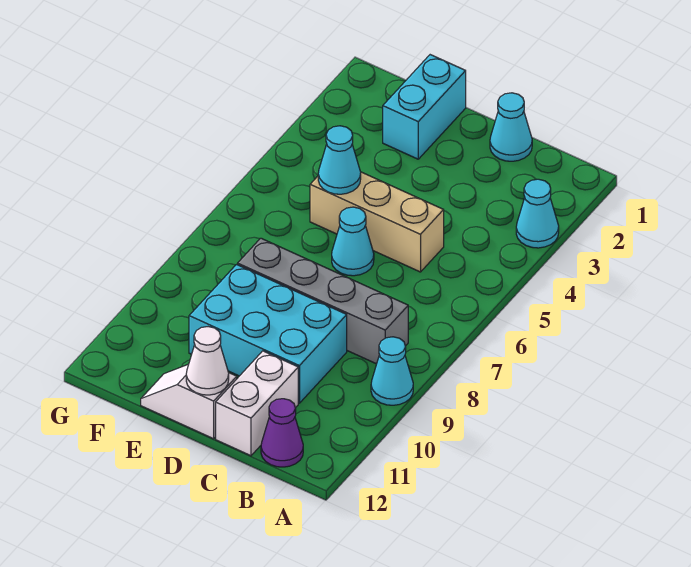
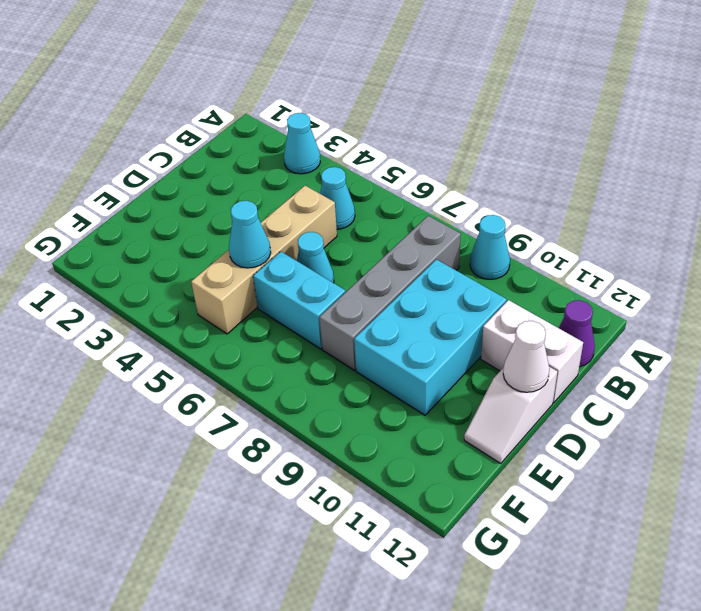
cyan cone C1 level 1 -> cyan cone B5 level 1
tan brick C5:E5 level 1 -> tan brick C5:F5 level 1
cyan brick E1:E2 level 1 -> cyan brick E6:E7 level 1

